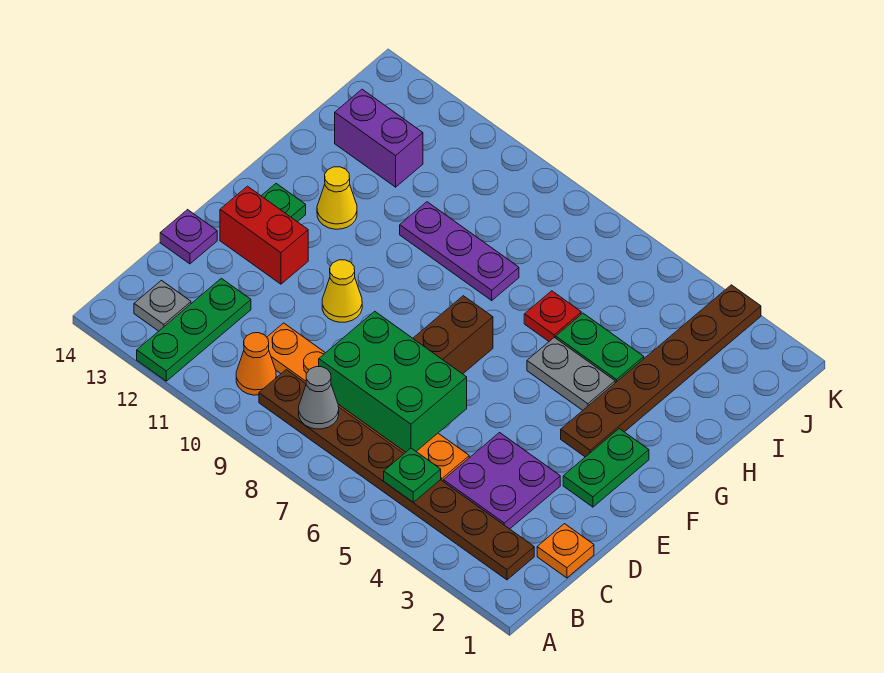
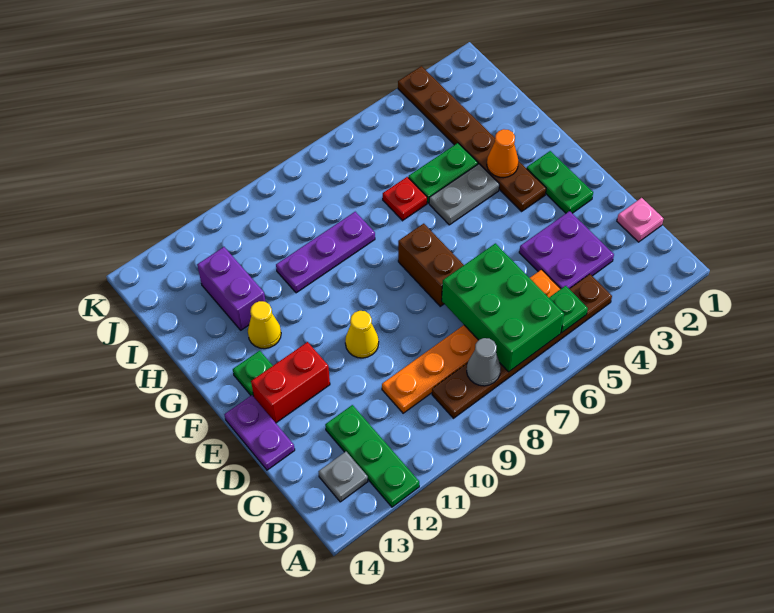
brown plate B2:B9 level 1 -> brown plate B4:B9 level 1
orange cone B10 level 1 -> orange cone G3 level 2
orange plate C1 level 1 -> pink plate C1 level 1
green brick C6:D8 level 2 -> green brick B6:D7 level 2
purple plate D14 level 1 -> purple plate D14:E14 level 1
purple brick I12:I13 level 1 -> purple brick H12:I12 level 1

